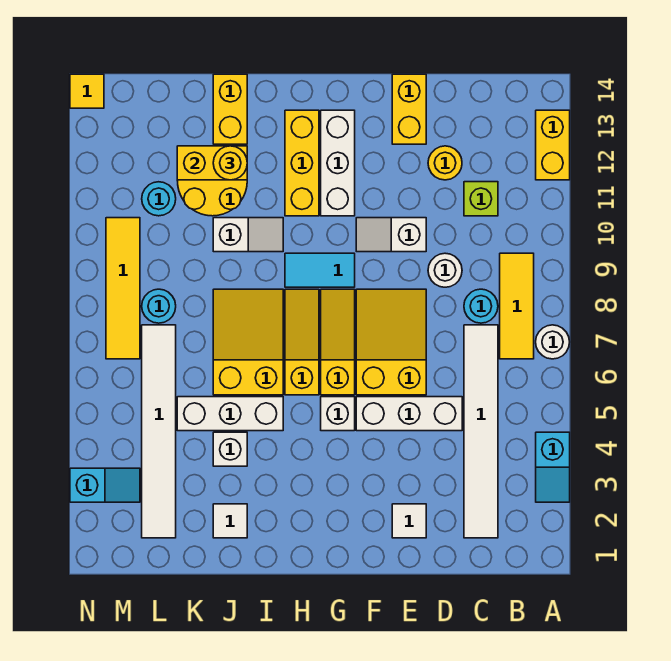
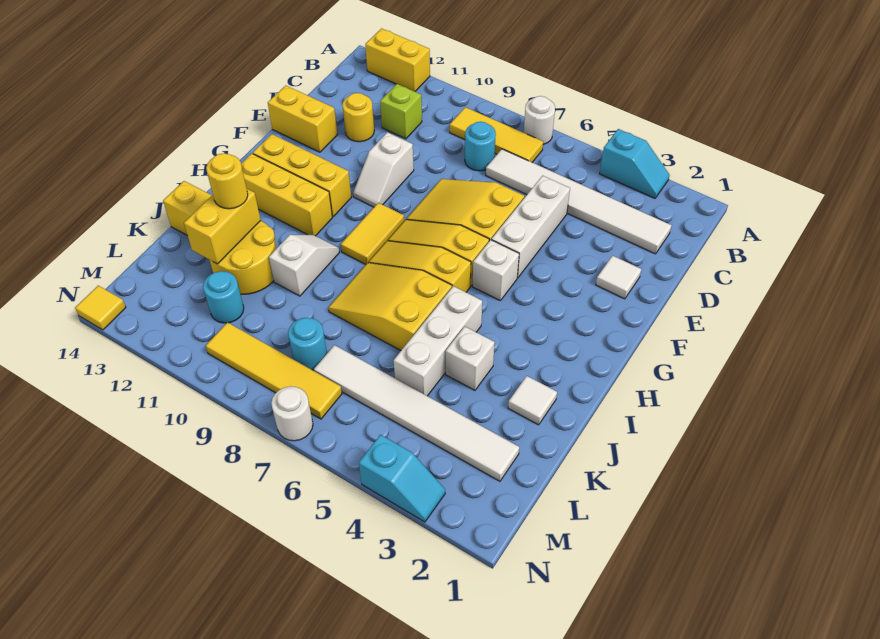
white round brick D9 level 1 -> white round brick N7 level 1
cyan tile G9:H9 level 1 -> yellow tile G9:H9 level 1
white brick G11:G13 level 1 -> yellow brick G11:G13 level 1
cyan slope M3:N3 level 1 top N -> cyan slope N3:N4 level 1 top 4

